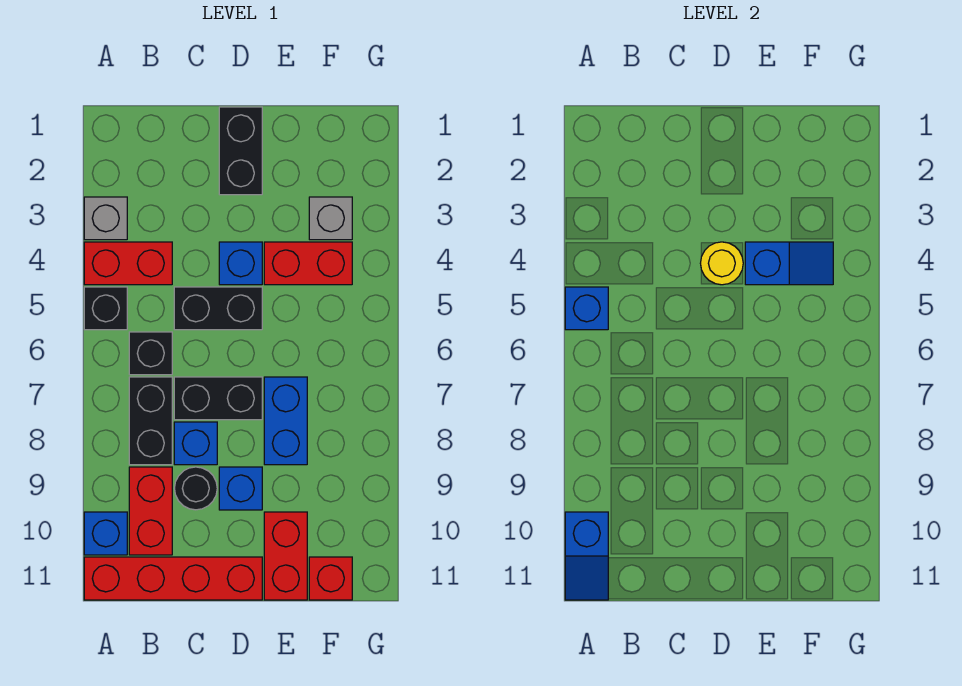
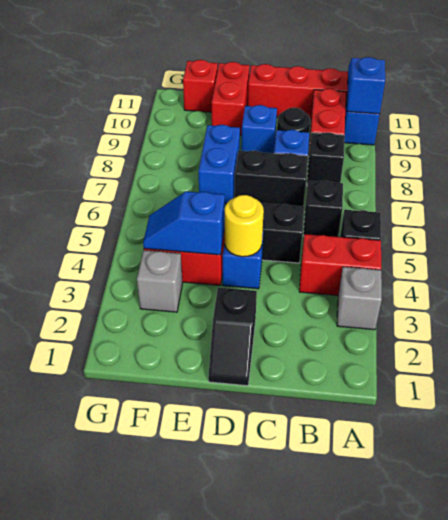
blue brick A5 level 2 -> none
black brick B7:B8 level 1 -> black brick B8 level 1
black brick D1:D2 level 1 -> black slope D1:D2 level 1 top 2

